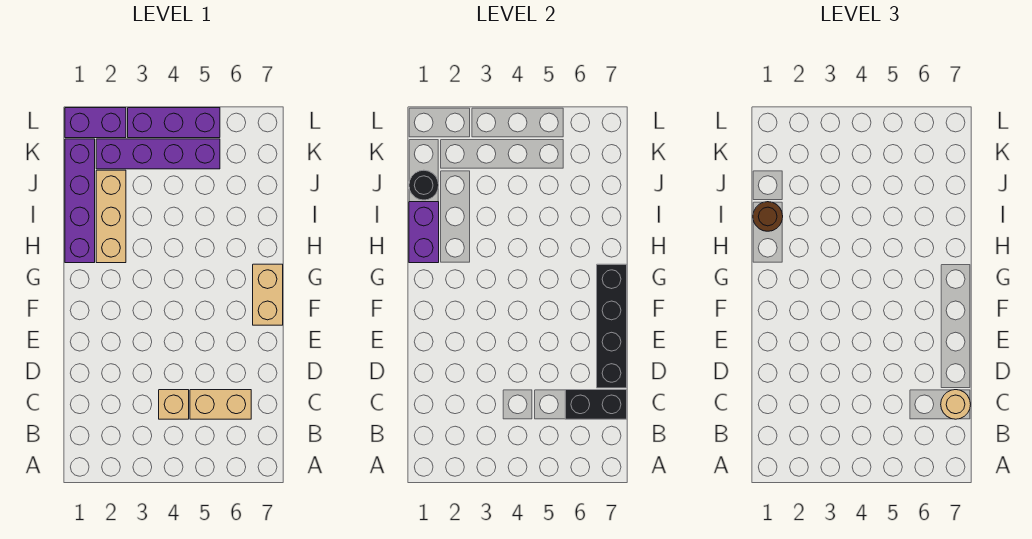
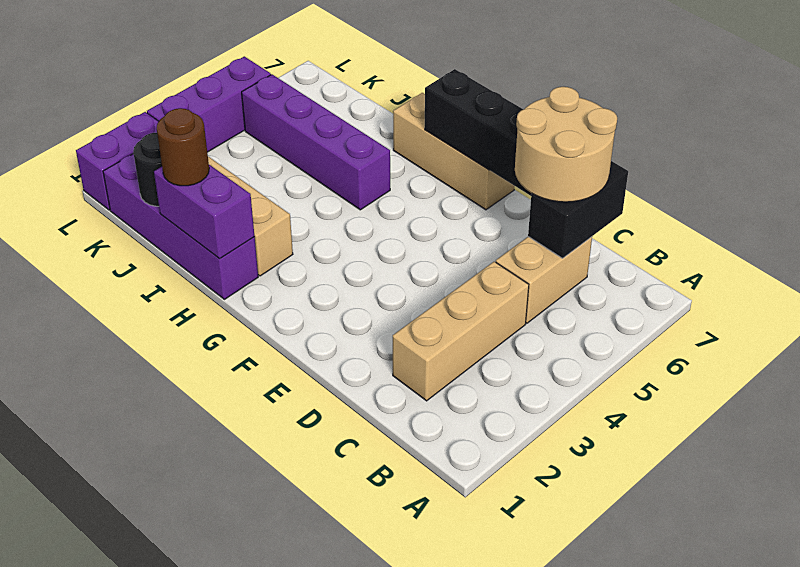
tan brick C4 level 1 -> tan brick C2:C4 level 1
tan round brick C7 level 3 -> tan round brick C6:D7 level 3
tan brick F7:G7 level 1 -> tan brick F7:H7 level 1
purple brick K2:K5 level 1 -> purple brick H5:K5 level 1

